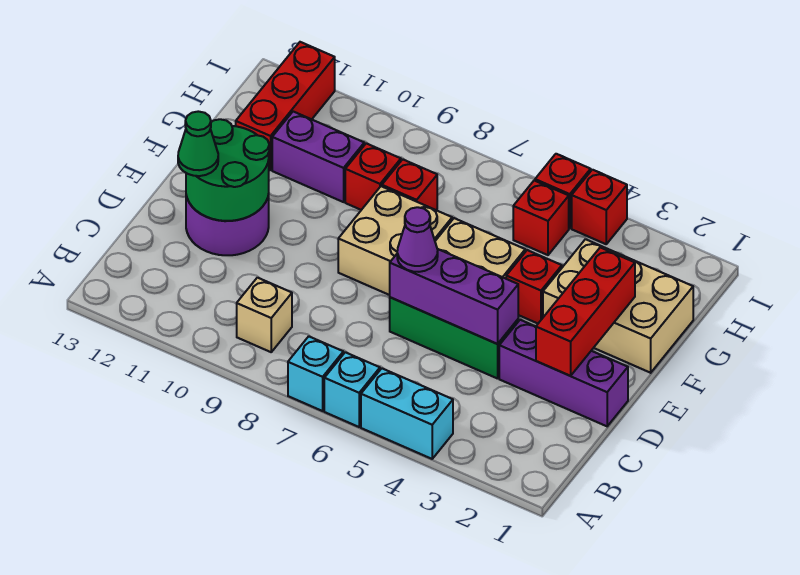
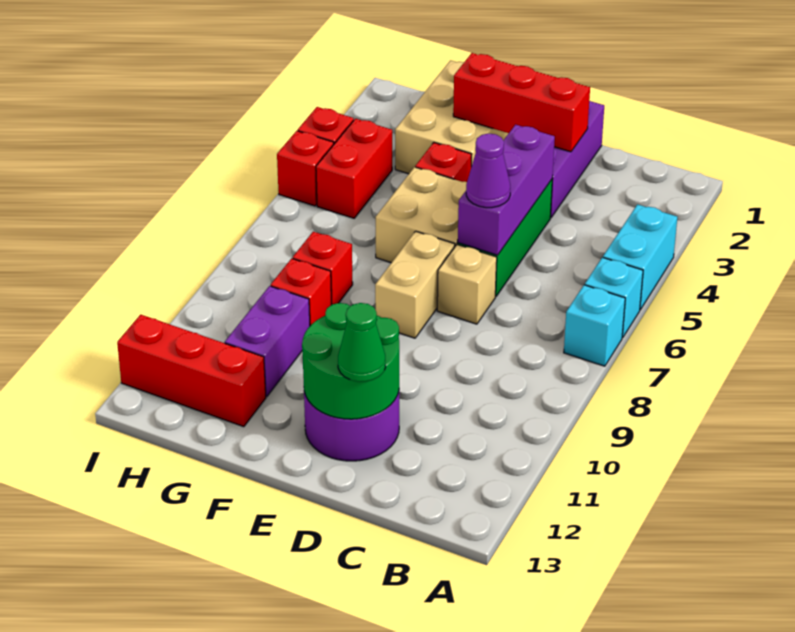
tan brick B9 level 1 -> tan brick D7 level 1
tan brick E7:F8 level 1 -> tan brick E7:E8 level 1
red brick H5 level 1 -> red brick H4:H5 level 1

